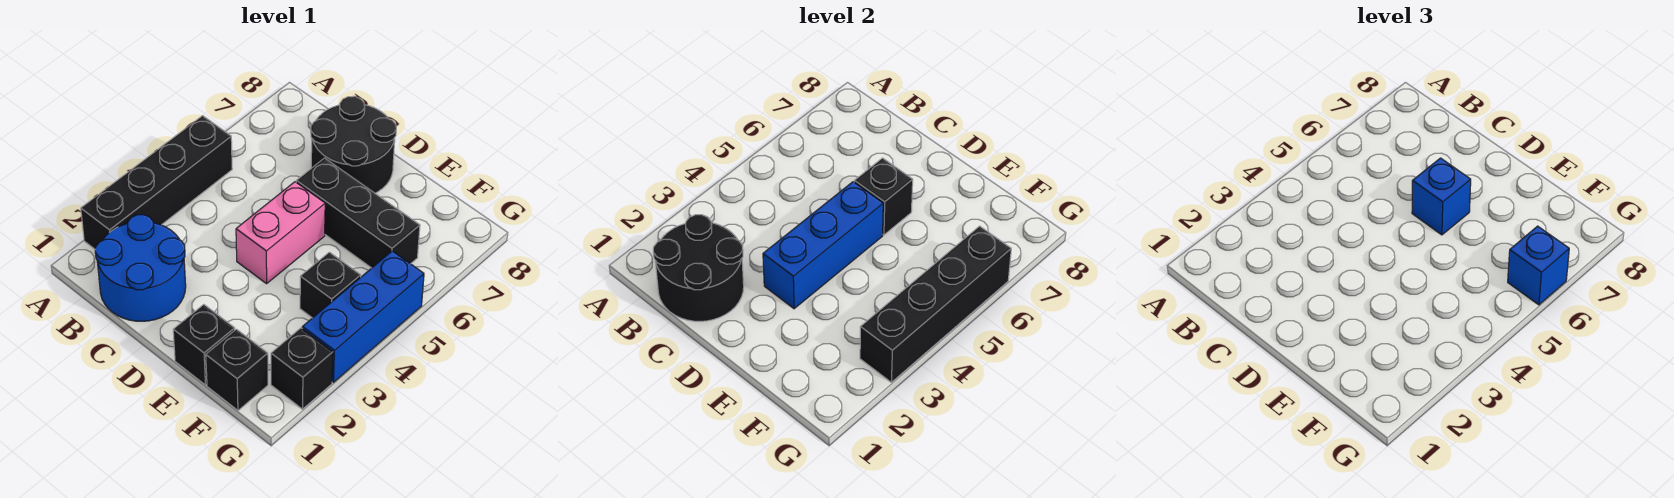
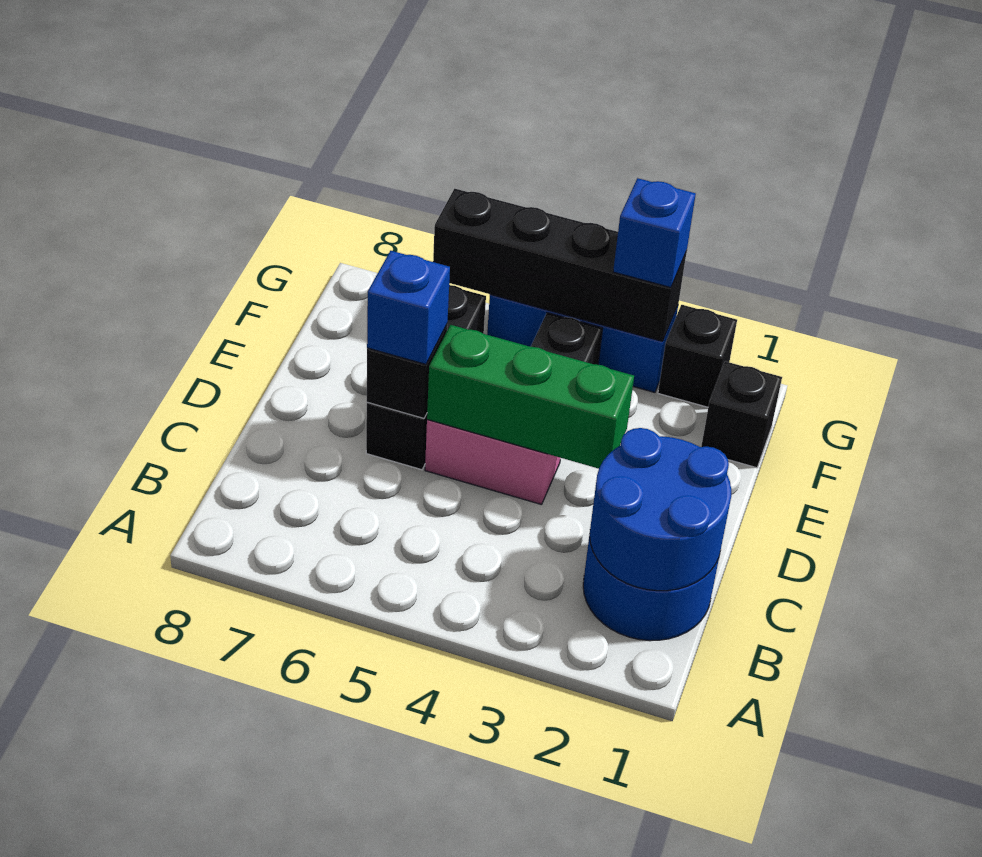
black brick A2:A5 level 1 -> none
black round brick B1:C2 level 2 -> blue round brick B1:C2 level 2
black round brick C7:D8 level 1 -> none
blue brick D3:D5 level 2 -> green brick D3:D5 level 2
black brick E1 level 1 -> none
blue brick G6 level 3 -> blue brick G3 level 3

